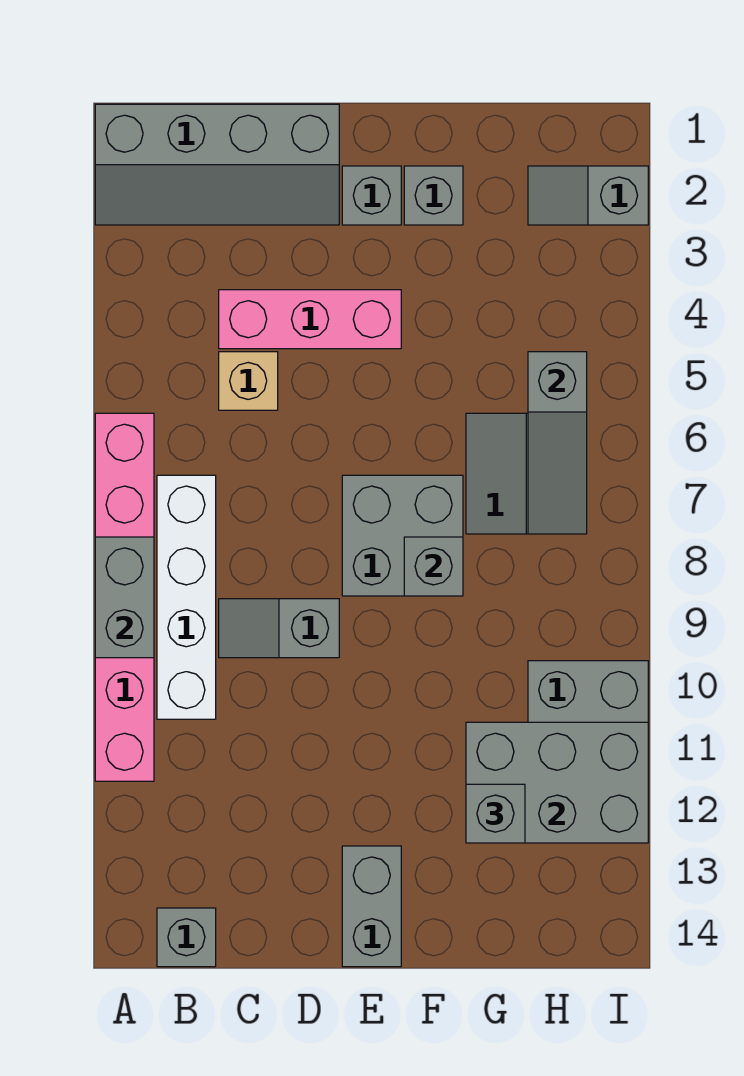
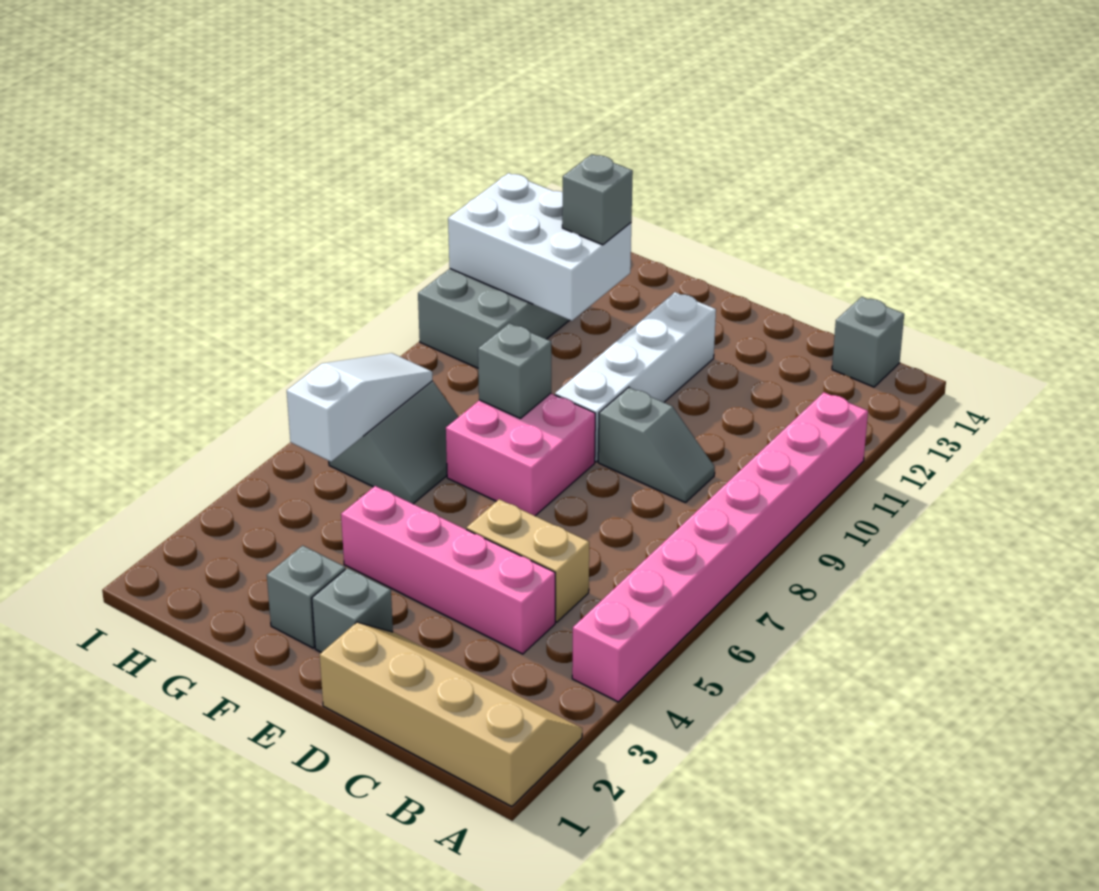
grey slope A1:D2 level 1 top 1 -> tan slope A1:D2 level 1 top 1
pink brick A6:A11 level 1 -> pink brick A4:A11 level 1
grey brick A8:A9 level 2 -> none
white brick B7:B10 level 1 -> white brick E9:E12 level 1
pink brick C4:E4 level 1 -> pink brick C4:F4 level 1
tan brick C5 level 1 -> tan brick C5:D5 level 1
grey brick E7:F8 level 1 -> pink brick E7:F8 level 1
grey brick E13:E14 level 1 -> none
grey brick G11:I12 level 2 -> white brick G11:I12 level 2
grey slope H2:I2 level 1 top I -> none
grey slope H5:H7 level 2 top 5 -> white slope H5:H7 level 2 top 5

